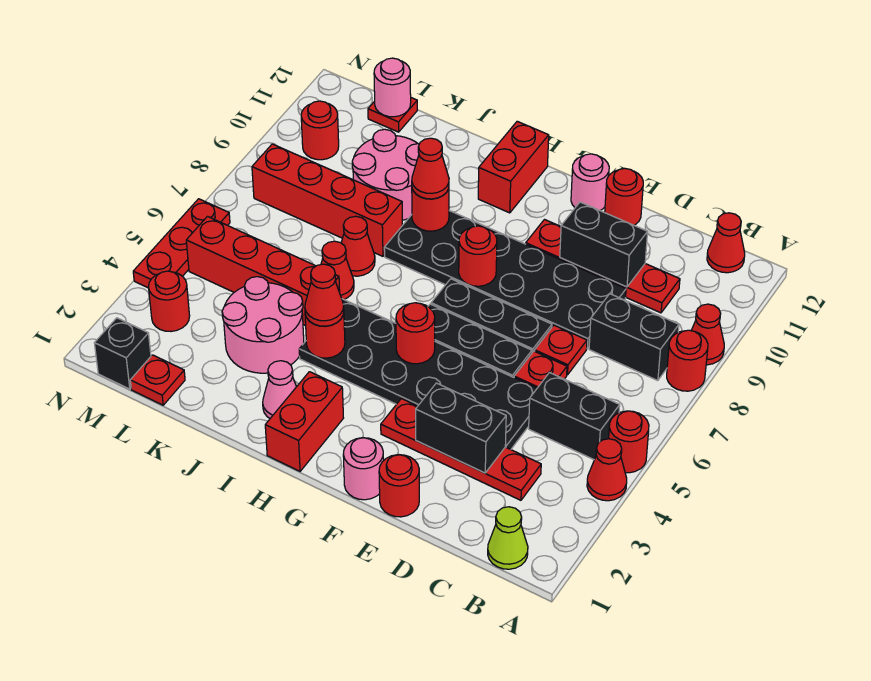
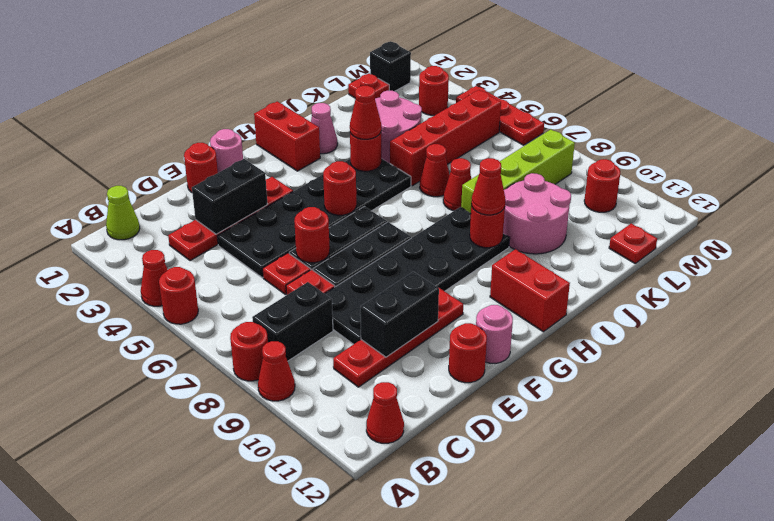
black brick B5:C5 level 1 -> none
red round brick G8 level 2 -> red round brick E6 level 2
red brick J8:M8 level 1 -> lime brick J8:M8 level 1
pink round brick L12 level 2 -> none

